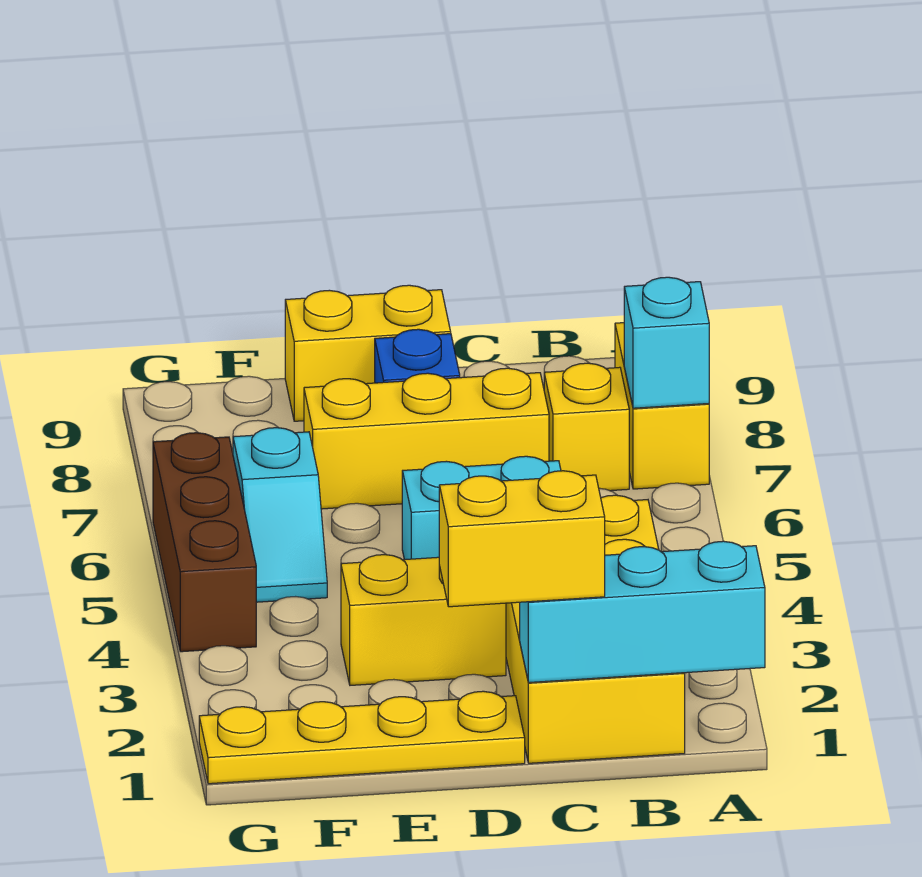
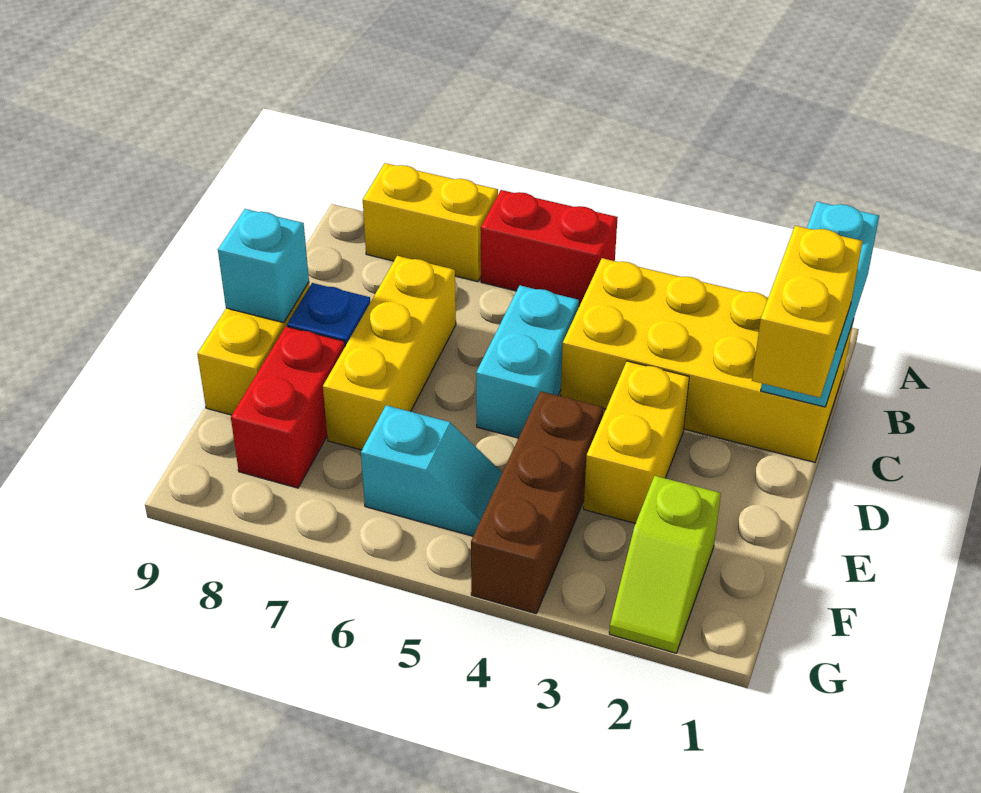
none -> red brick A5:A6 level 1
cyan brick A7 level 2 -> cyan brick D9 level 2
yellow brick B7 level 1 -> none
yellow plate D1:G1 level 1 -> none
none -> red brick E8:F8 level 1
none -> lime slope F2:G2 level 1 top F
brown brick G4:G6 level 1 -> brown brick E4:G4 level 1

